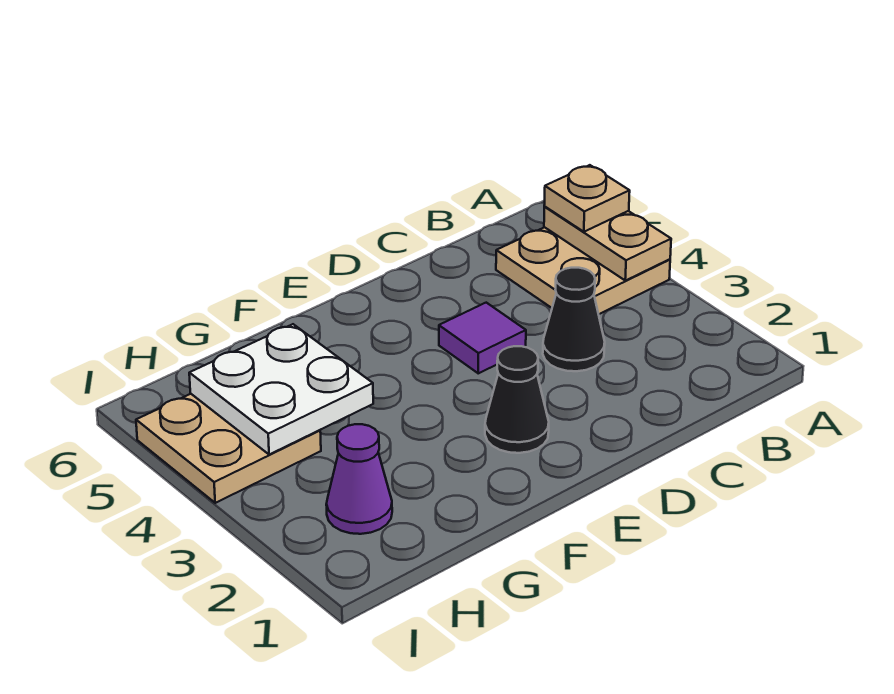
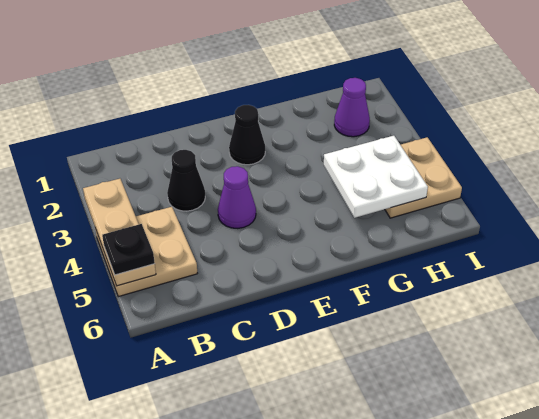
tan plate A4:A5 level 2 -> tan plate A3:A5 level 2
tan plate A5 level 3 -> black plate A5 level 3
purple tile D4 level 1 -> purple cone D4 level 1

